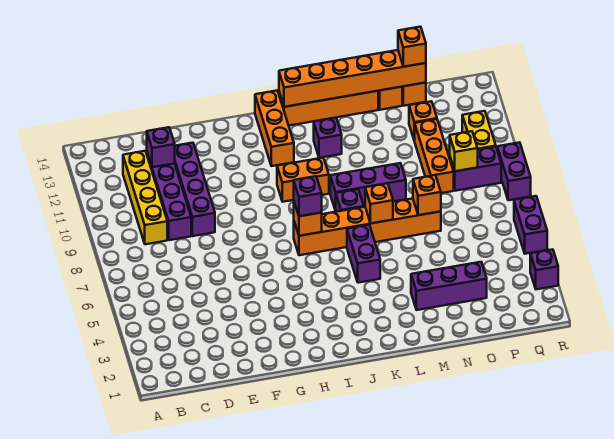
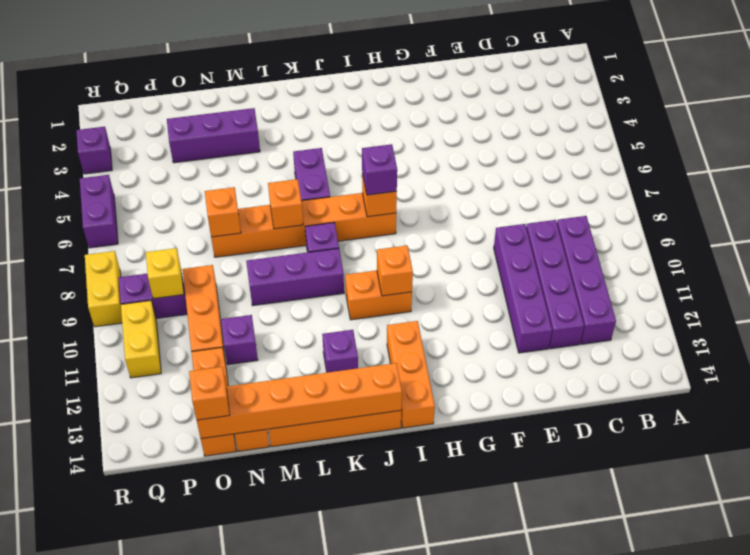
yellow brick C9:C12 level 1 -> purple brick C9:C12 level 1
purple brick D12 level 2 -> purple brick N11 level 1
none -> orange brick I10 level 2
purple brick R8:R9 level 1 -> yellow brick R8:R9 level 1

